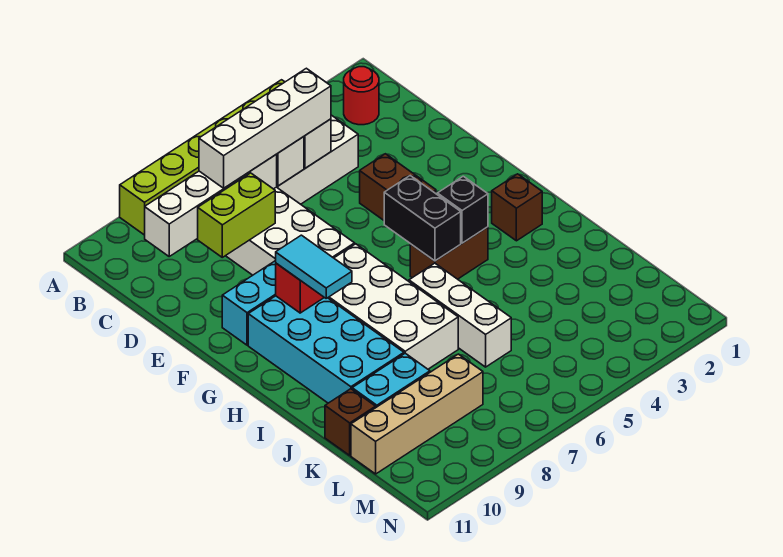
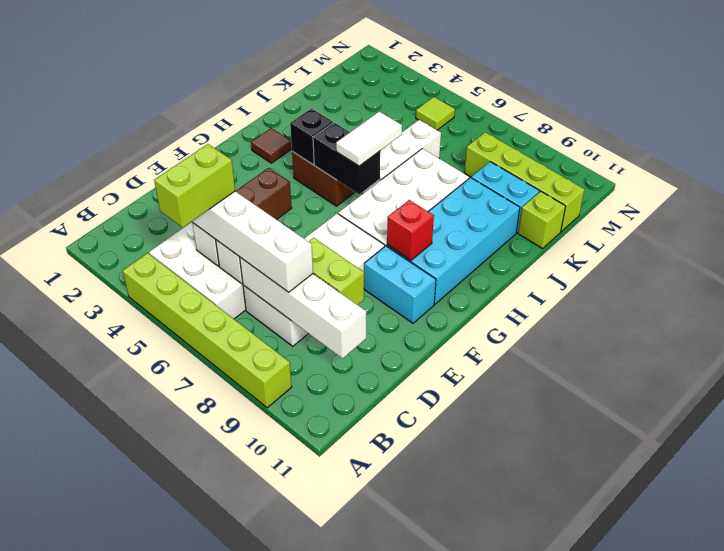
red round brick B2 level 1 -> none
none -> lime brick B5:C5 level 4
black brick G5:H5 level 2 -> black brick H5:H6 level 2
cyan tile G9:H9 level 3 -> none
brown brick H2 level 1 -> brown tile H2 level 1
none -> white tile H6:I6 level 3
brown brick K11 level 1 -> lime brick K11 level 1
tan brick L8:L11 level 1 -> lime brick L8:L11 level 1
none -> lime tile M5 level 1

